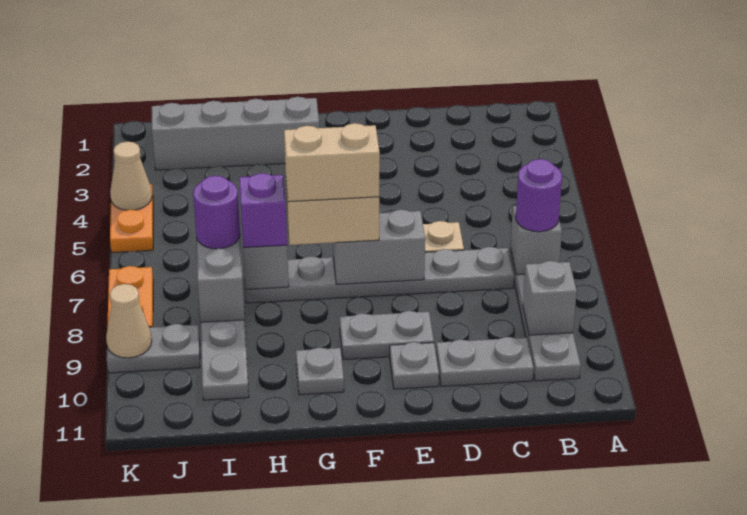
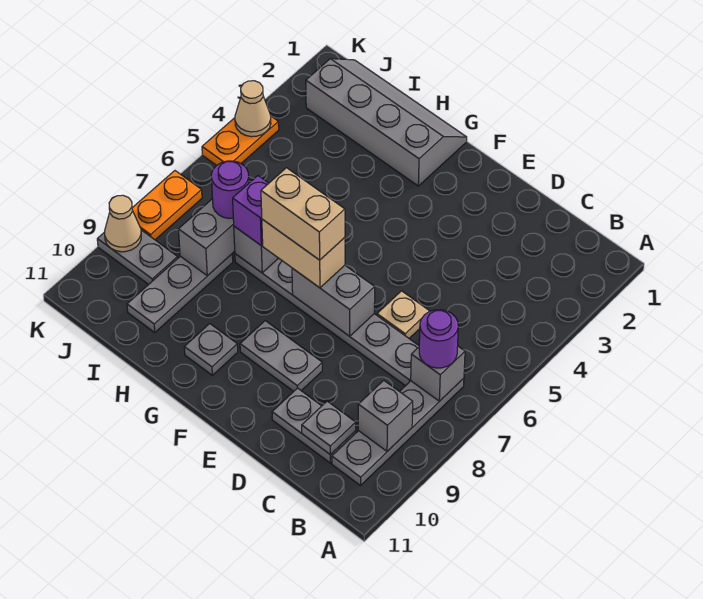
grey plate E10 level 1 -> grey plate C10 level 2

